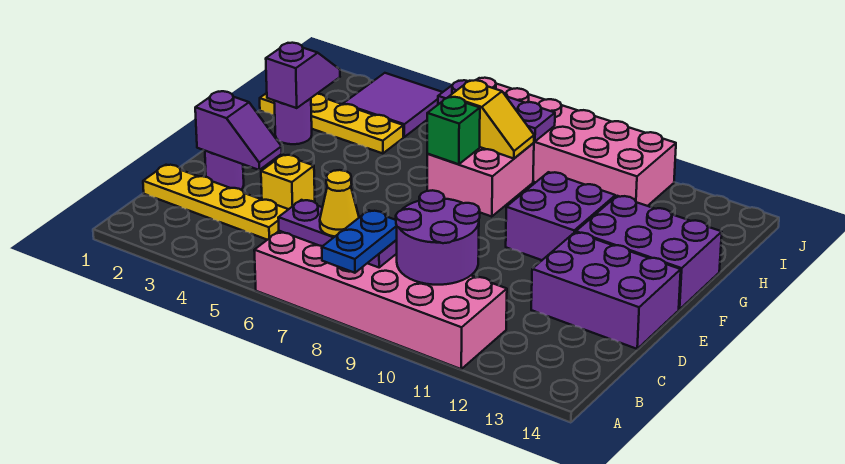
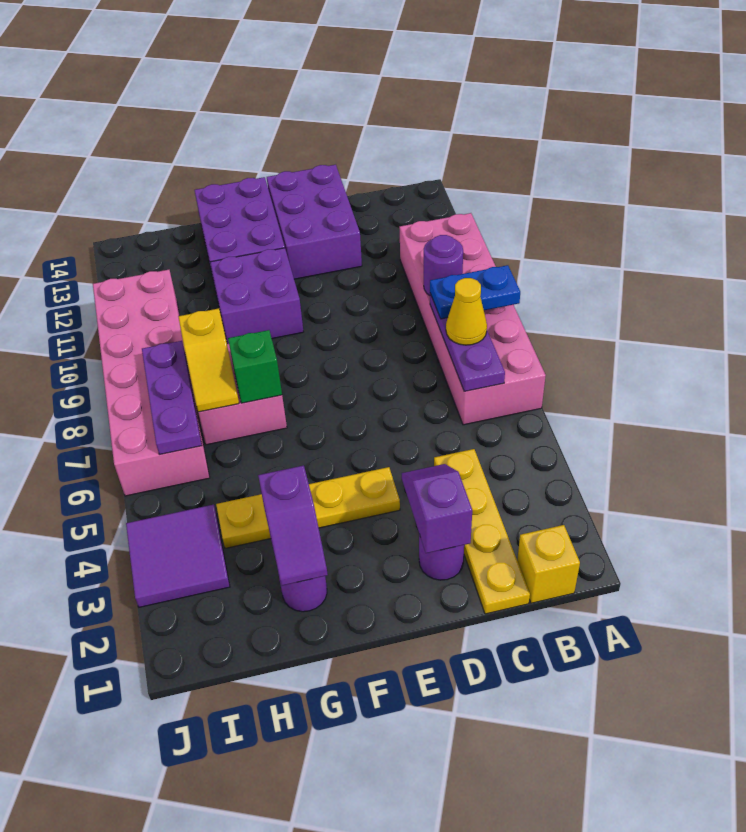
purple round brick B9:C10 level 2 -> purple round brick B9 level 2
yellow brick D4 level 1 -> yellow brick B1 level 1
purple slope G2:H2 level 2 top G -> purple slope G2:G3 level 2 top 3
yellow plate H1:H4 level 1 -> yellow plate E4:H4 level 1
yellow slope H7:H8 level 2 top 7 -> yellow slope H7:H8 level 2 top 8

